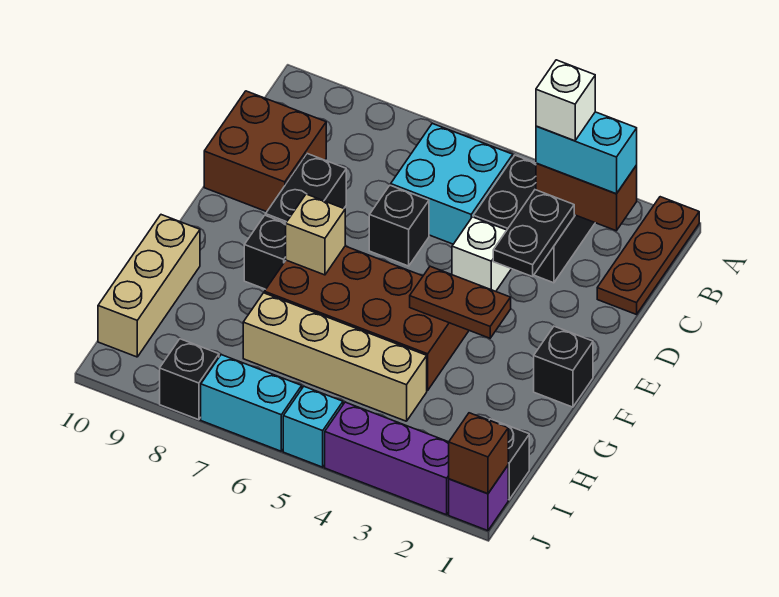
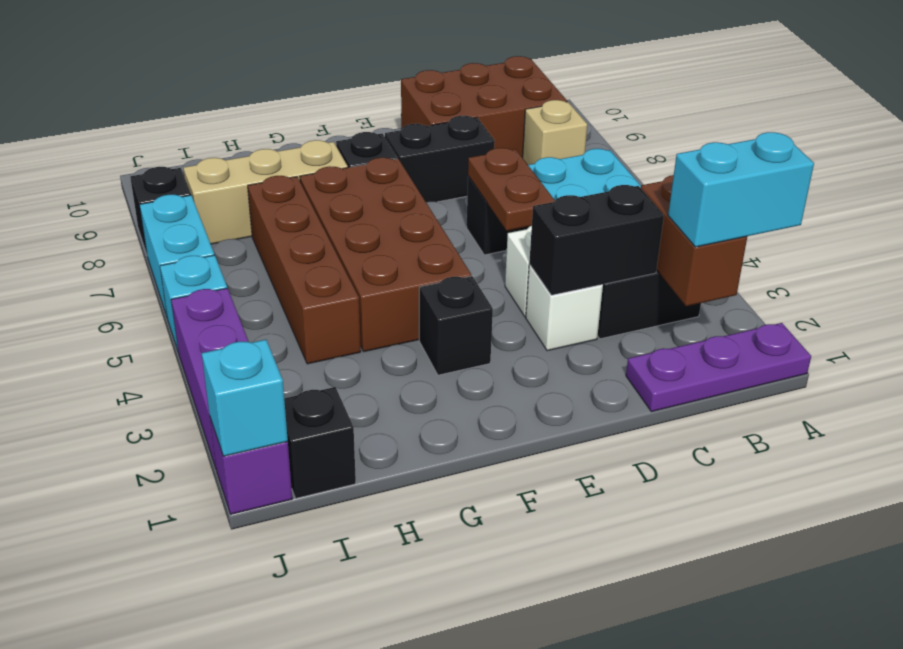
brown plate A1:C1 level 1 -> purple plate A1:C1 level 1
cyan brick B2:B3 level 3 -> cyan brick A2:B2 level 3
white brick B3 level 4 -> white brick D3 level 1
black plate C3:D3 level 2 -> black brick C3:D3 level 2
brown brick C9:D10 level 1 -> brown brick B9:D10 level 1
black brick F1 level 1 -> black brick F3 level 1
brown plate F3:F4 level 2 -> brown plate D5:D6 level 2
tan brick F7 level 2 -> tan brick B8 level 1
tan brick G10:I10 level 1 -> tan brick G8:I8 level 1
tan brick H4:H7 level 1 -> brown brick H4:H7 level 1
brown brick J1 level 2 -> cyan brick J1 level 2

